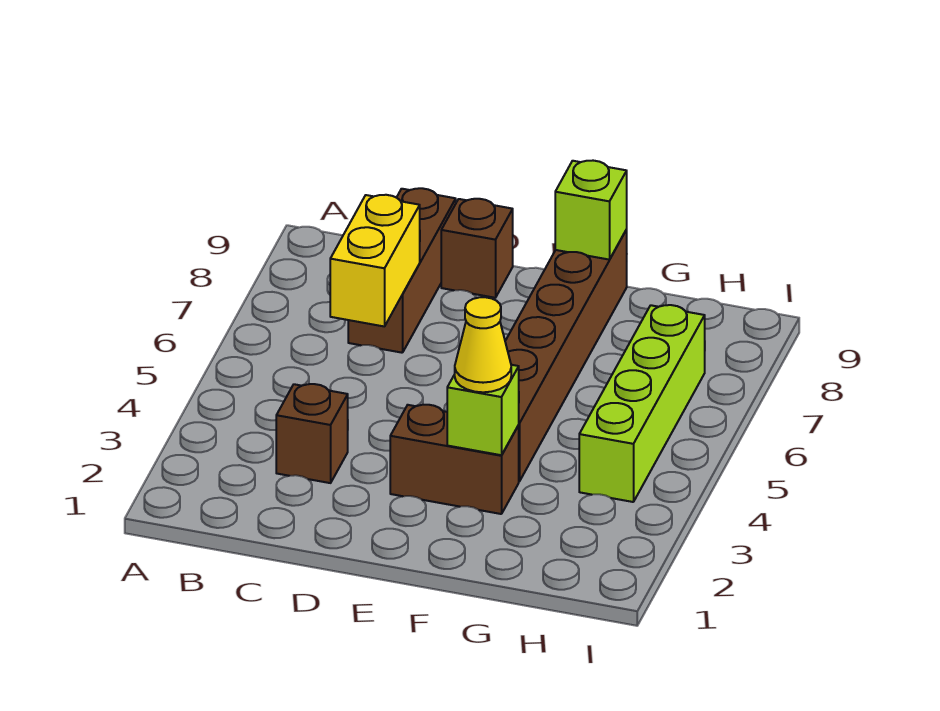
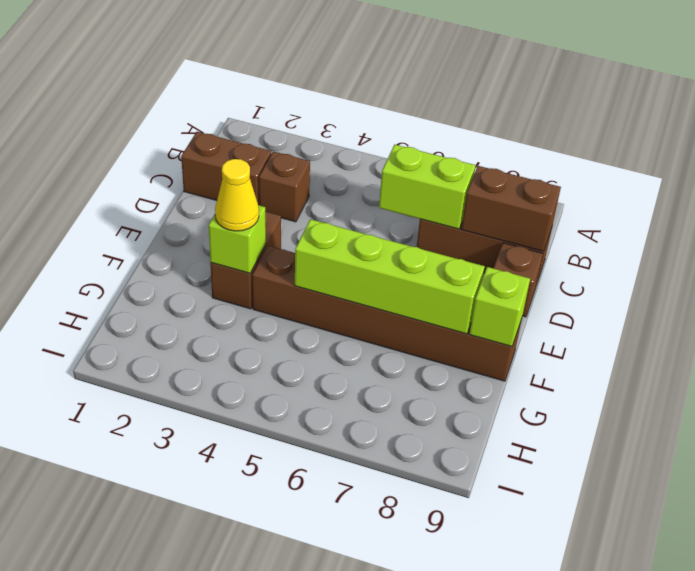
none -> brown brick C1:C2 level 1
yellow brick C6:C7 level 2 -> lime brick C6:C7 level 2
none -> brown brick C8:C9 level 2
lime brick H4:H7 level 1 -> lime brick F5:F8 level 2

